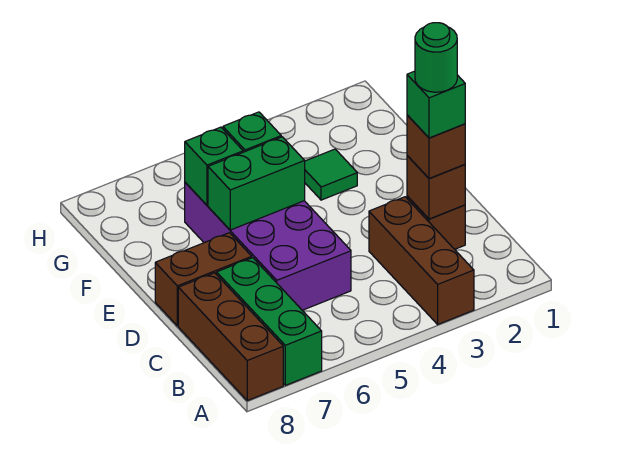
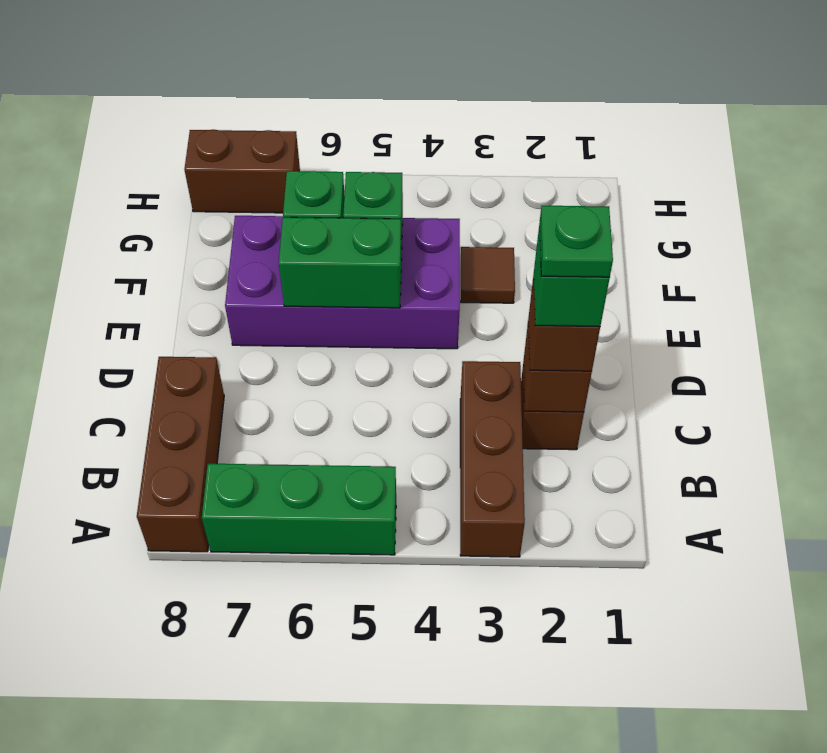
green brick A7:C7 level 1 -> green brick A5:A7 level 1
green round brick C2 level 5 -> green plate C2 level 5
purple brick C5:F6 level 1 -> purple brick E4:F7 level 1
brown brick D7:D8 level 1 -> brown brick H7:H8 level 1
green tile F3 level 1 -> brown tile F3 level 1

